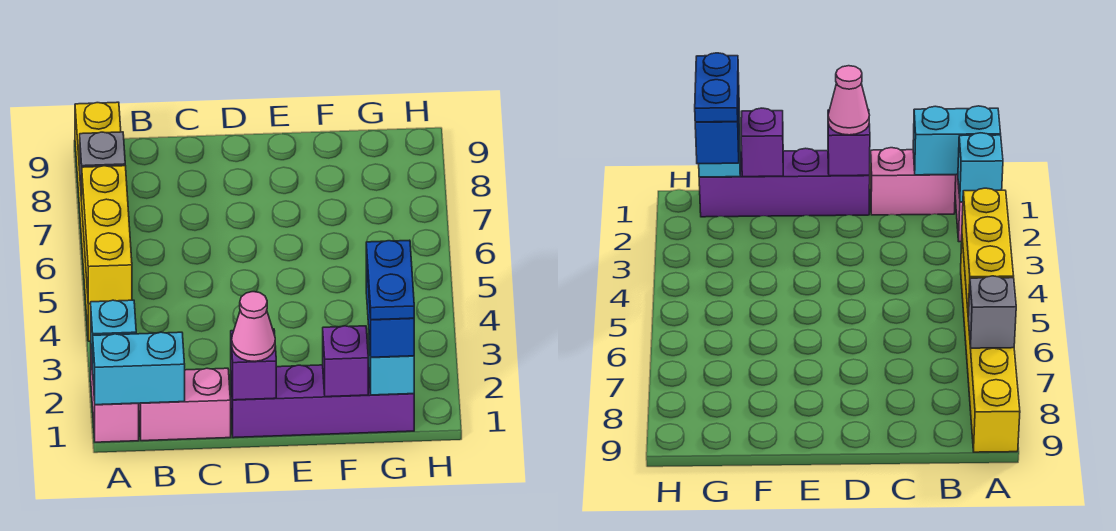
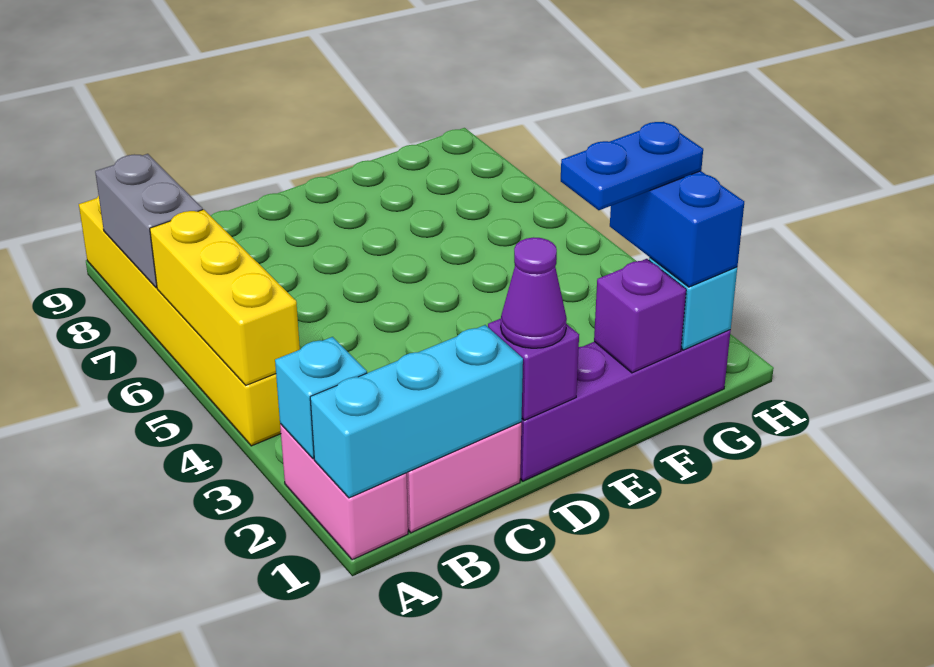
cyan brick A1:B1 level 2 -> cyan brick A1:C1 level 2
grey brick A7 level 2 -> grey brick A7:A8 level 2
pink cone D1 level 3 -> purple cone D1 level 3
blue plate G1:G2 level 4 -> blue plate F2:G2 level 4

